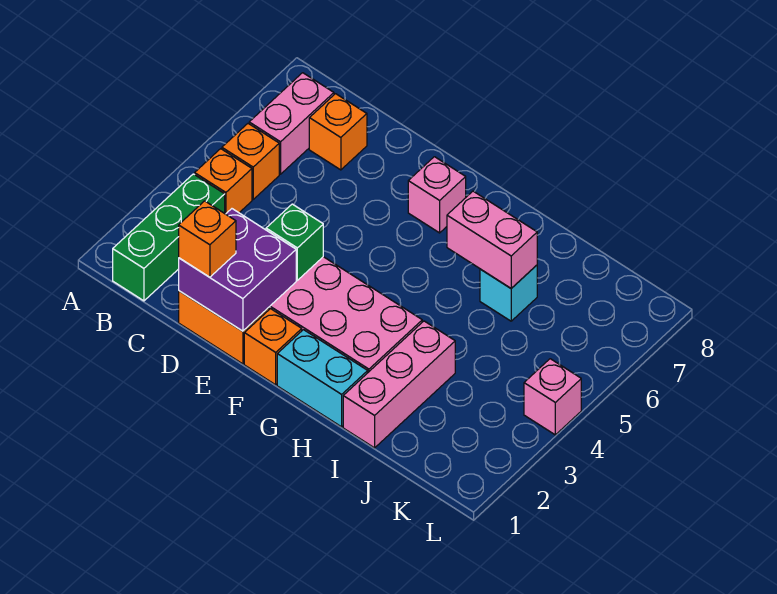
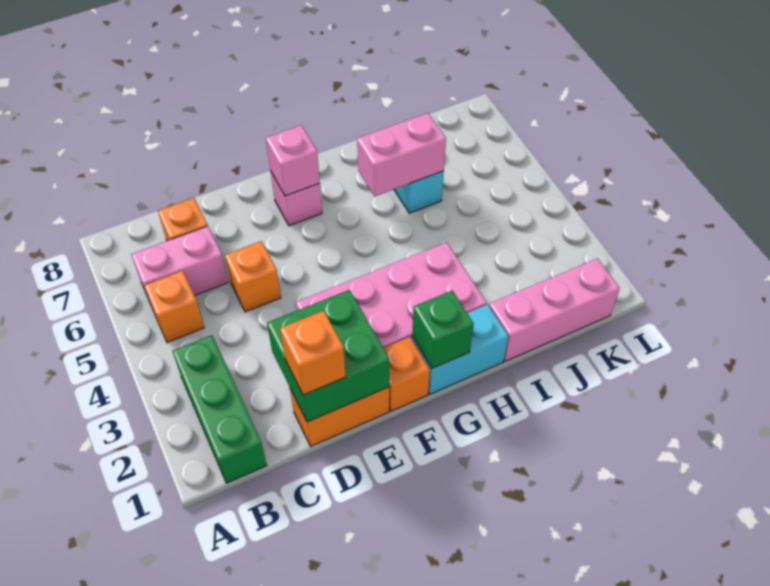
orange brick B4 level 1 -> orange brick D5 level 1
pink brick B6:B7 level 1 -> pink brick B6:C6 level 1
purple brick D1:E2 level 2 -> green brick D1:E2 level 2
green brick E3 level 2 -> green brick G1 level 2
pink brick I1:I3 level 1 -> pink brick I1:K1 level 1
pink brick L4 level 1 -> pink brick F7 level 2

